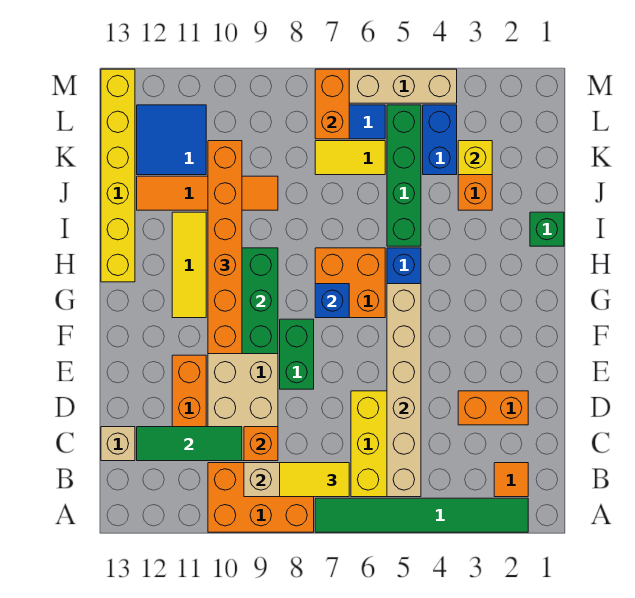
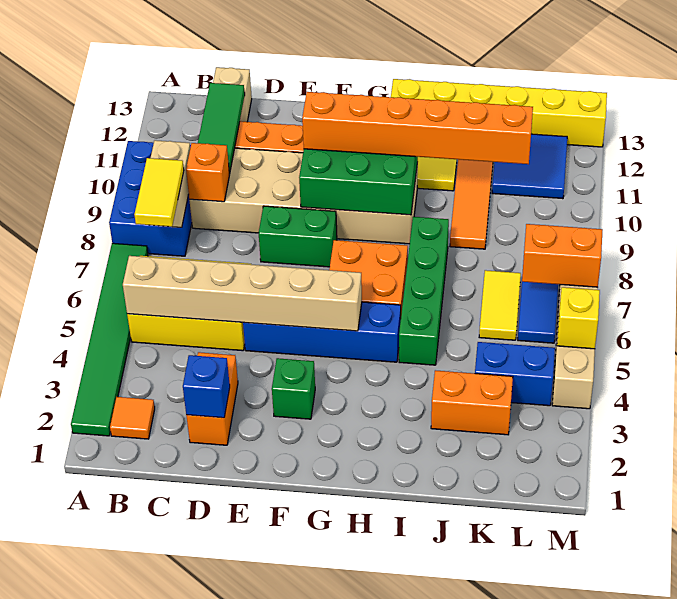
orange brick A8:B10 level 1 -> blue brick A8:B10 level 1
blue brick G7 level 2 -> blue brick D2 level 2
green brick I1 level 1 -> green brick F3 level 1
green brick I5:L5 level 1 -> green brick I5:I8 level 1
yellow brick K3 level 2 -> yellow brick M5 level 2

